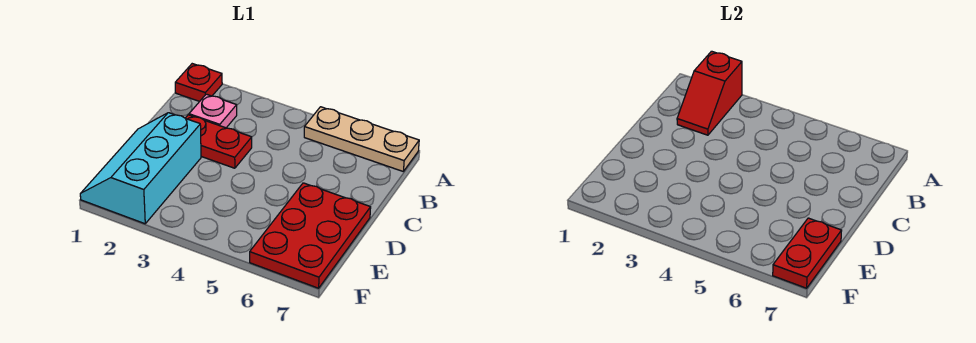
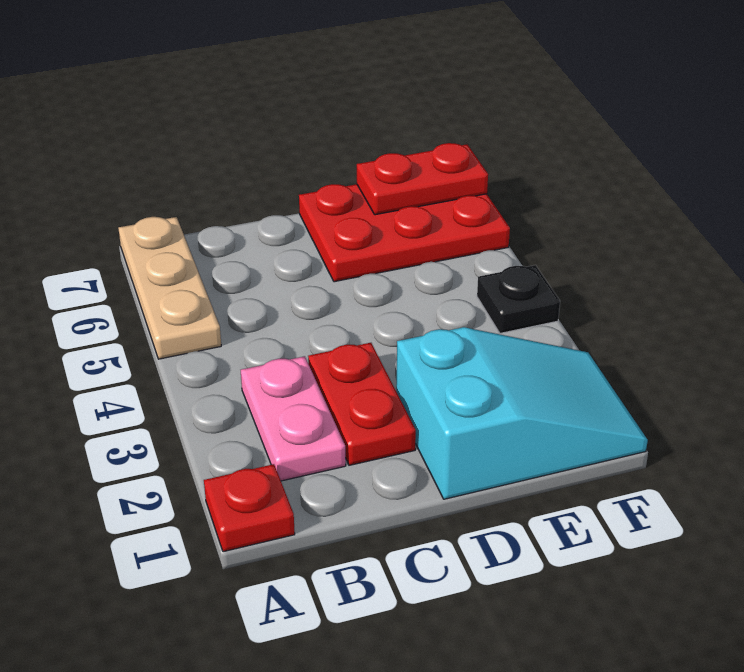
red slope A2:B2 level 2 top A -> none
pink plate B2 level 1 -> pink plate B2:B3 level 1
cyan slope D1:F2 level 1 top 2 -> cyan slope D1:F2 level 1 top D
none -> black plate F4 level 1

